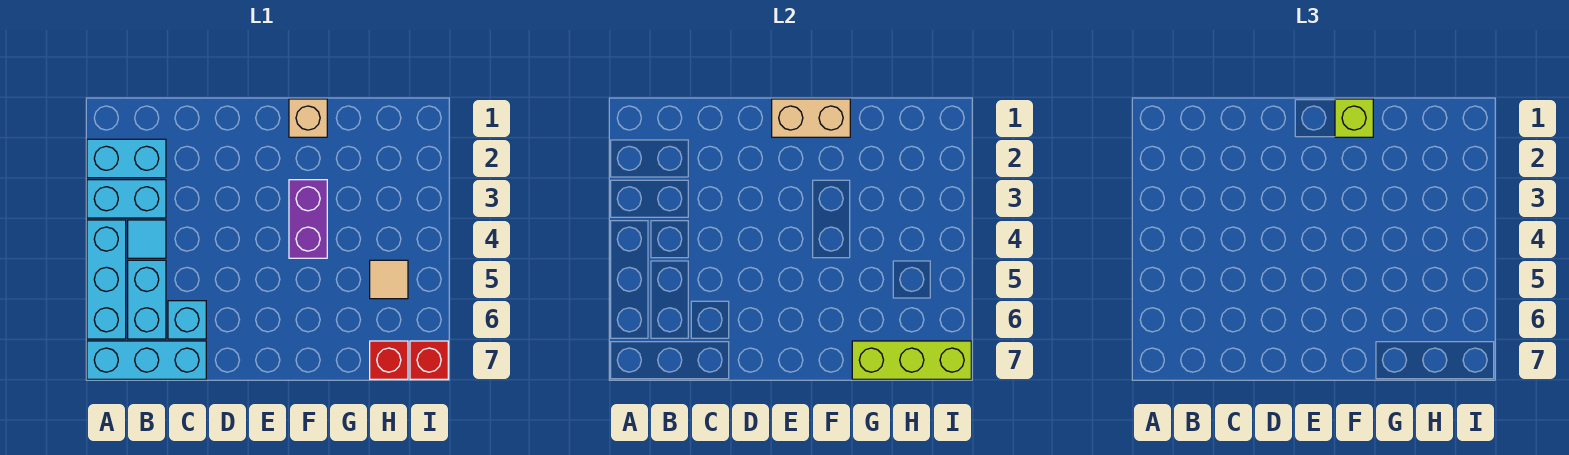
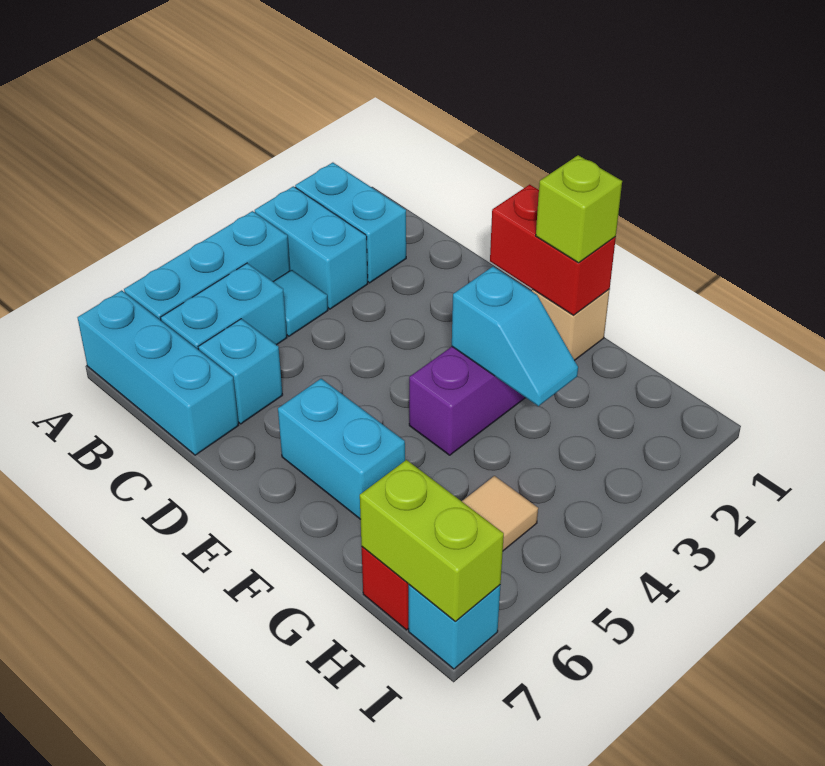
tan brick E1:F1 level 2 -> red brick E1:F1 level 2
none -> cyan brick E6:F6 level 1
none -> cyan slope F3:G3 level 2 top F
lime brick G7:I7 level 2 -> lime brick H7:I7 level 2
red brick I7 level 1 -> cyan brick I7 level 1

